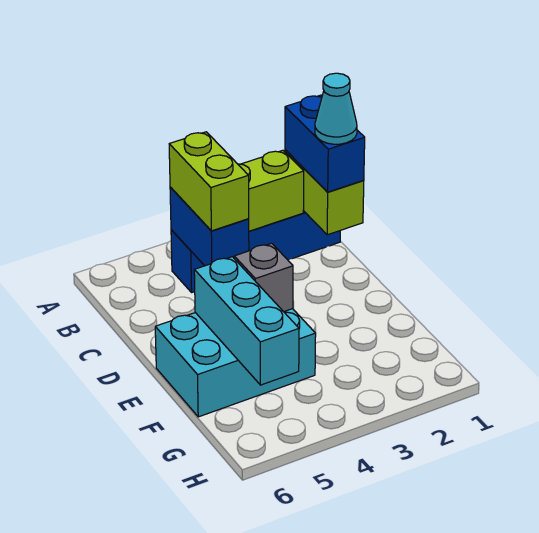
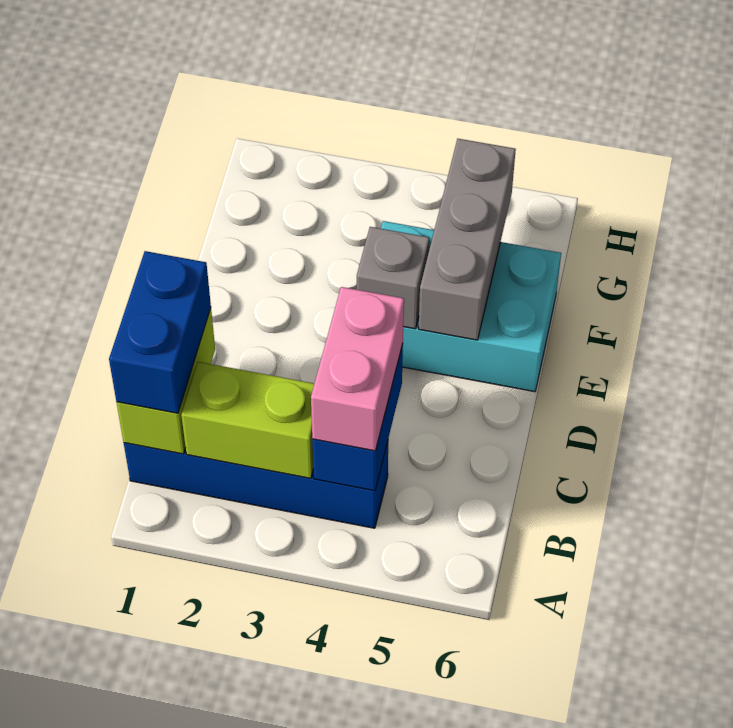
lime brick B4:C4 level 3 -> pink brick B4:C4 level 3
cyan cone C1 level 4 -> none
cyan brick E5:G5 level 2 -> grey brick E5:G5 level 2

